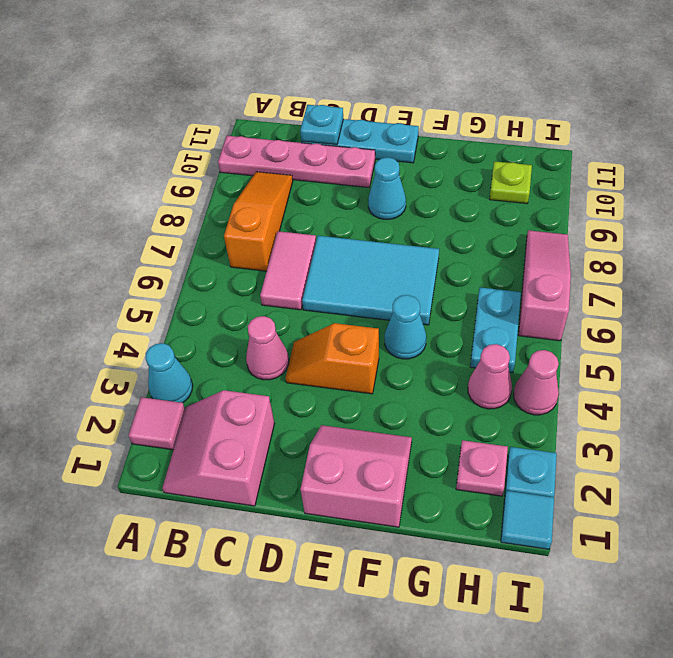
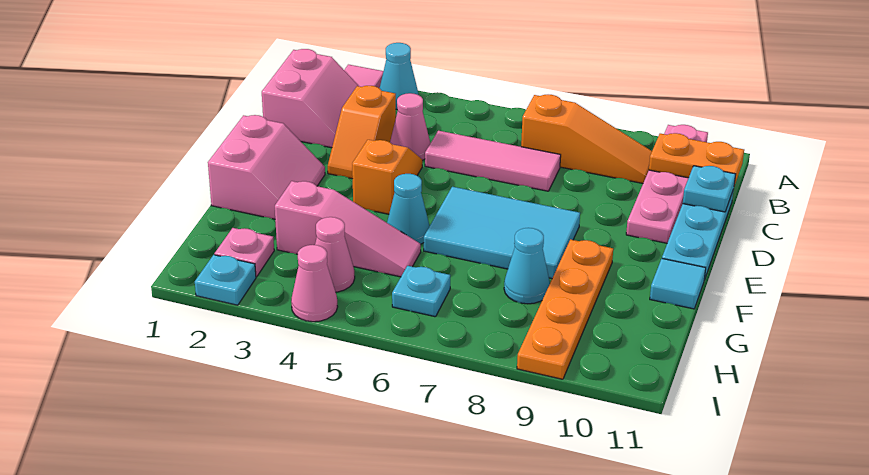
pink slope B1:C2 level 1 top C -> pink slope B1:C2 level 1 top 1
none -> orange plate B10:B11 level 2
none -> orange slope C3:D3 level 1 top C
pink tile C6:C7 level 1 -> pink tile C5:C7 level 1
cyan tile D6:F7 level 1 -> cyan tile E6:F8 level 1
cyan cone E9 level 1 -> cyan cone G8 level 1
none -> orange plate F9:I9 level 1
cyan plate H5:H6 level 1 -> cyan plate H6 level 1
lime plate H10 level 1 -> none
cyan tile I1 level 1 -> cyan tile F11 level 1
pink slope I6:I8 level 1 top 6 -> pink slope G3:G5 level 1 top 3

